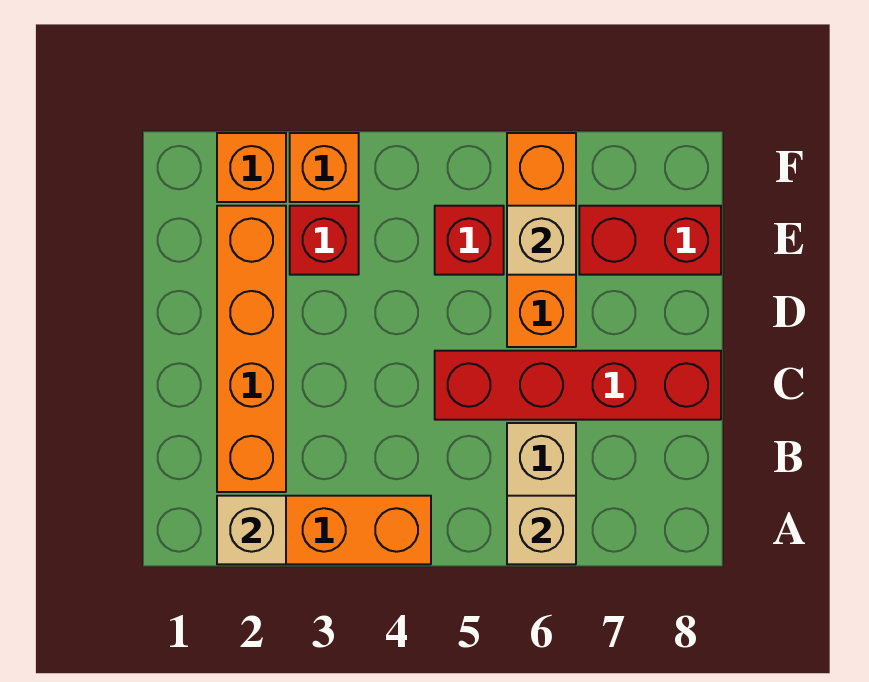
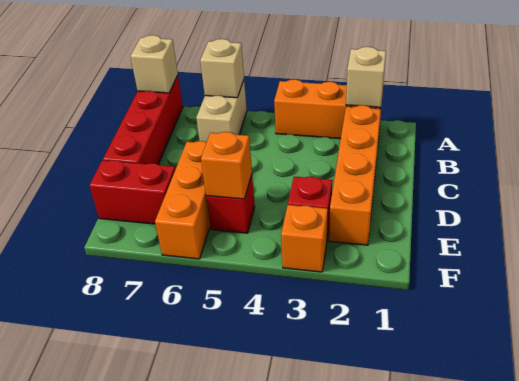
red brick C5:C8 level 1 -> red brick A8:D8 level 1
tan brick E6 level 2 -> tan brick A8 level 2
orange brick F2 level 1 -> orange brick E5 level 2

